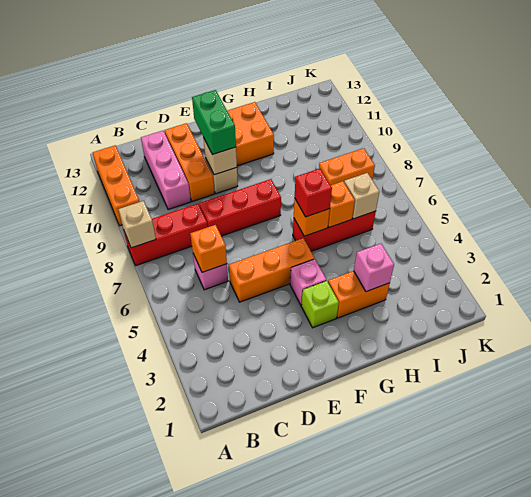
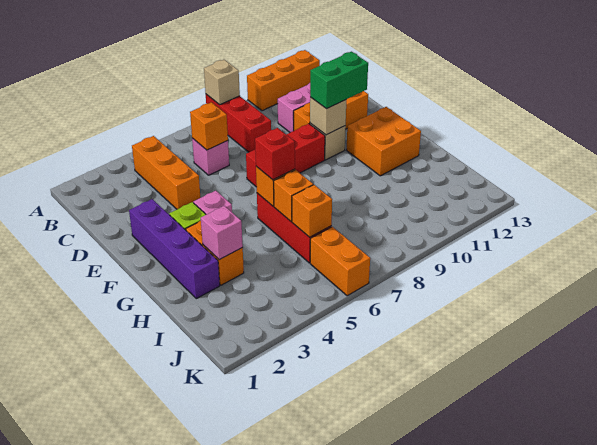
orange brick D5:F5 level 1 -> orange brick B4:D4 level 1
red brick D8:F8 level 1 -> red brick E7:E9 level 1
none -> purple brick E2:H2 level 1
tan brick I6 level 2 -> orange brick I6 level 2
orange brick I8:J8 level 1 -> orange brick J6:K6 level 1

